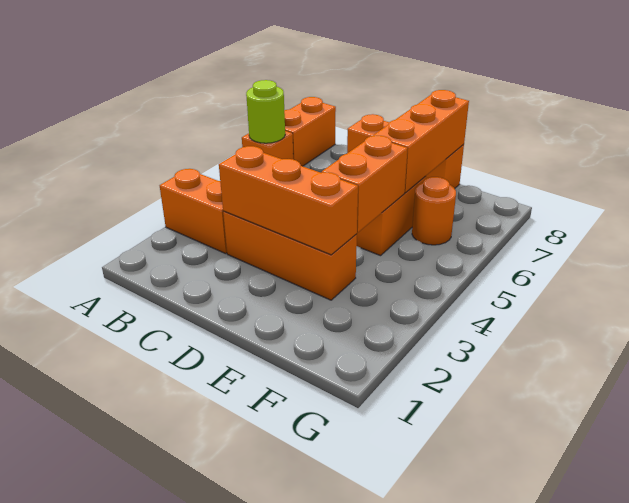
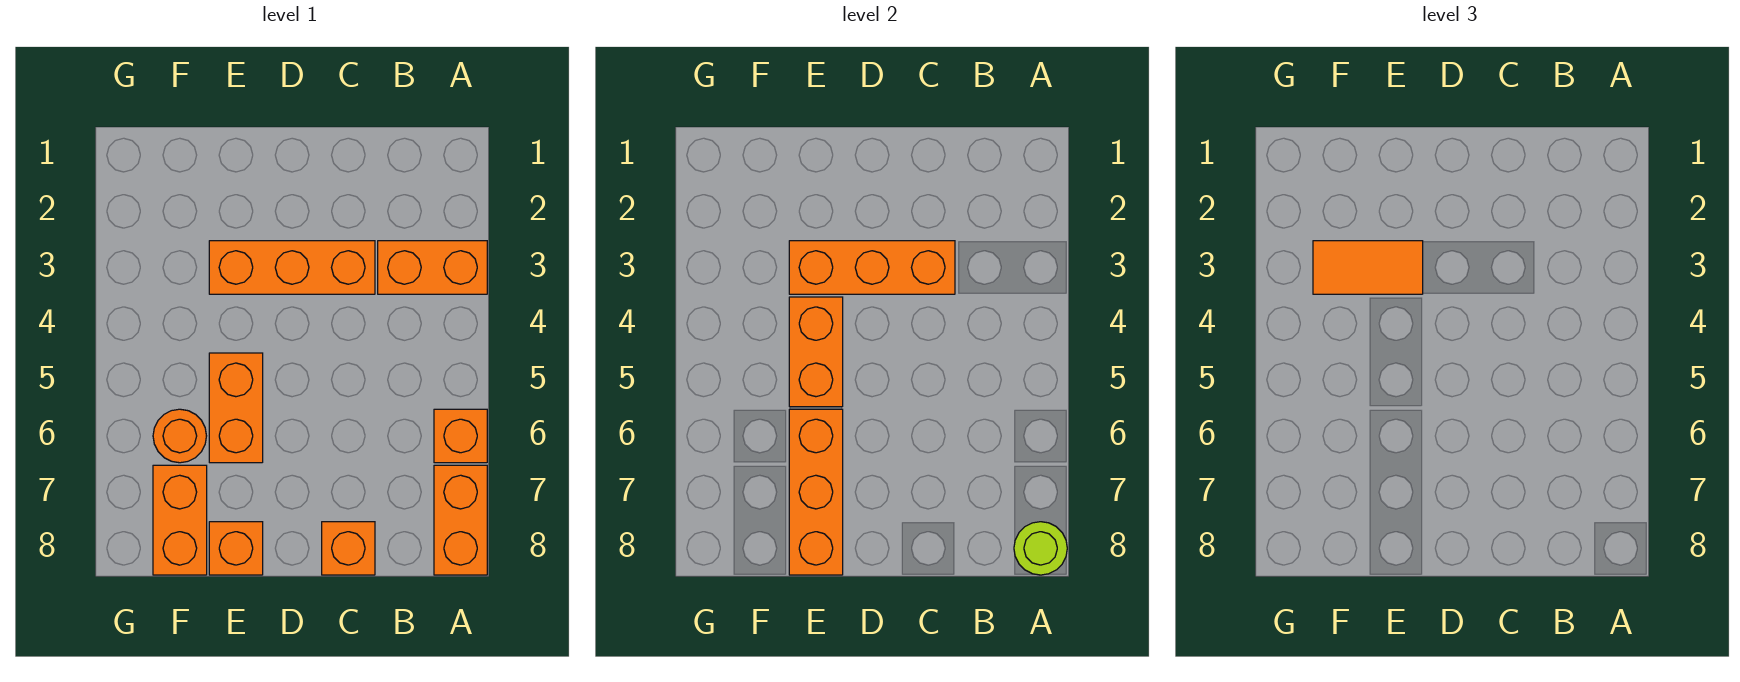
lime round brick A6 level 2 -> lime round brick A8 level 2
none -> orange tile E3:F3 level 3
none -> orange brick F7:F8 level 1

